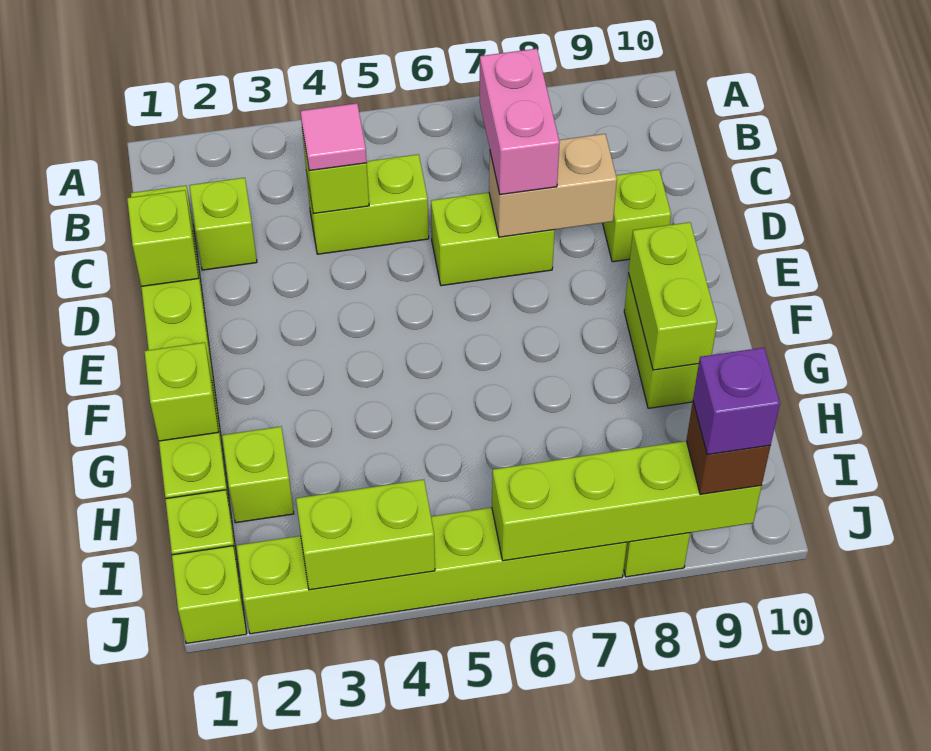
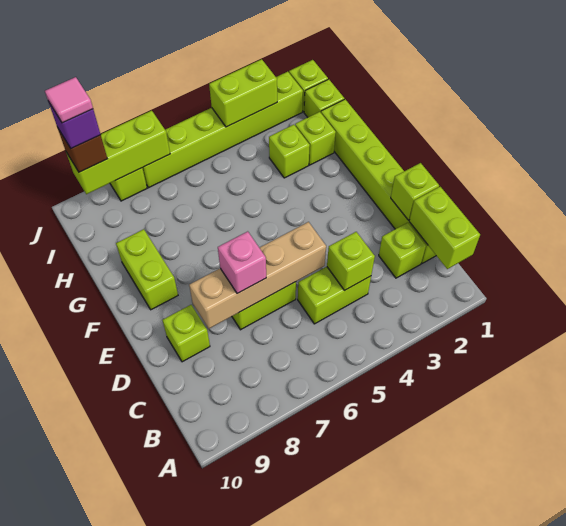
pink tile C4 level 3 -> pink tile J9 level 5
pink brick C7:D7 level 3 -> pink brick D7 level 3
tan brick D7:D8 level 2 -> tan brick D5:D8 level 2
lime brick F9:G9 level 2 -> lime brick B1:C1 level 2
lime brick G1 level 2 -> lime brick H3 level 1
lime brick J6:J9 level 2 -> lime brick J7:J9 level 2

